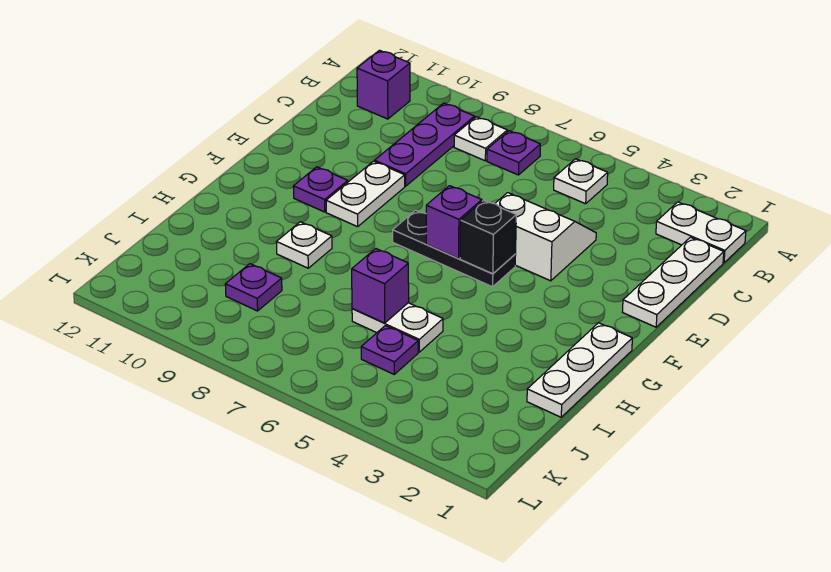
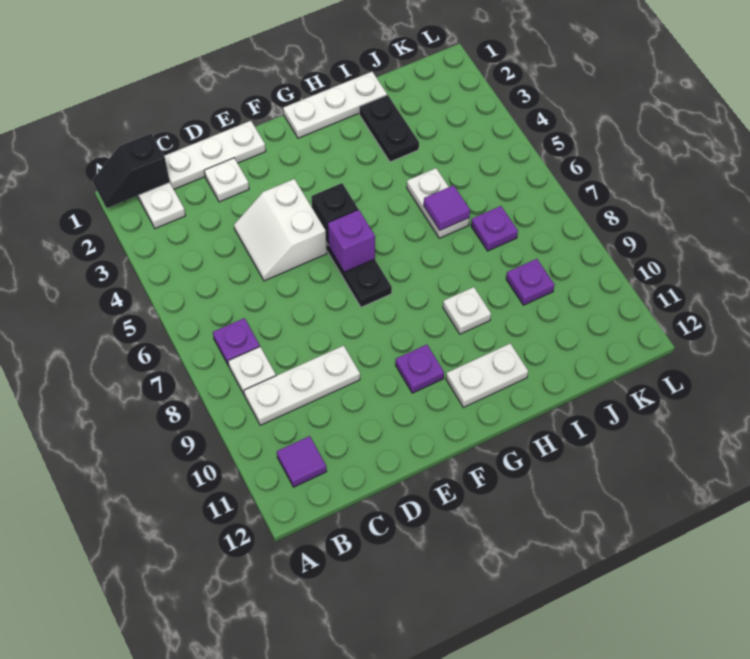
none -> black slope A1:B1 level 2 top B
white plate B5 level 1 -> white plate D2 level 1
purple plate B9:D9 level 1 -> white plate B9:D9 level 1
purple brick B11 level 1 -> purple tile B11 level 1
white plate E9:F9 level 1 -> white plate G11:H11 level 1
none -> black plate I2:I3 level 1
purple brick I6 level 2 -> purple tile I6 level 2
purple plate J5 level 1 -> purple plate J7 level 1

